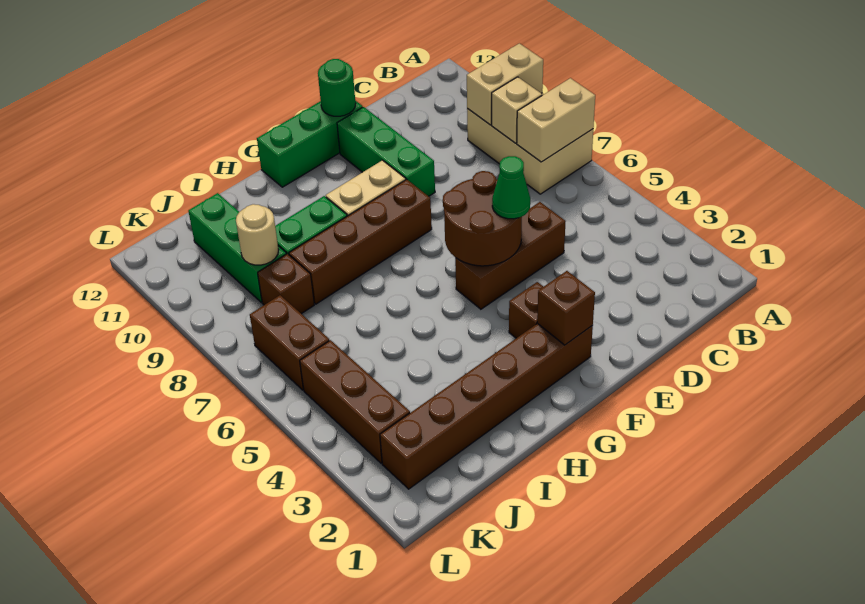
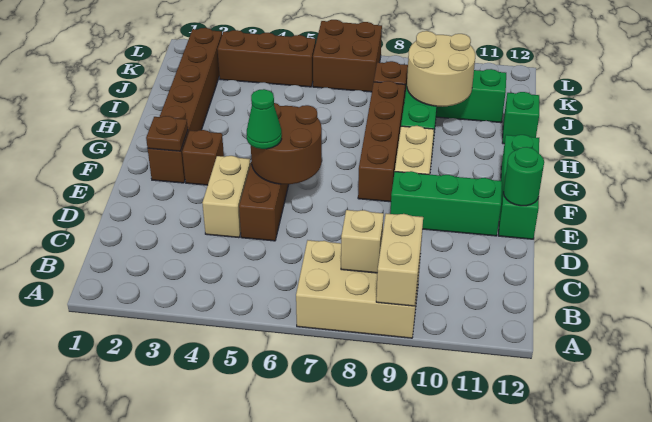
tan brick A7:B7 level 2 -> tan brick D4:E4 level 1
brown brick F2 level 2 -> brown plate F2 level 2
none -> green brick I12 level 1
tan round brick J9 level 2 -> tan round brick I9:J10 level 2
brown brick K6:K7 level 1 -> brown brick K6:L7 level 1

